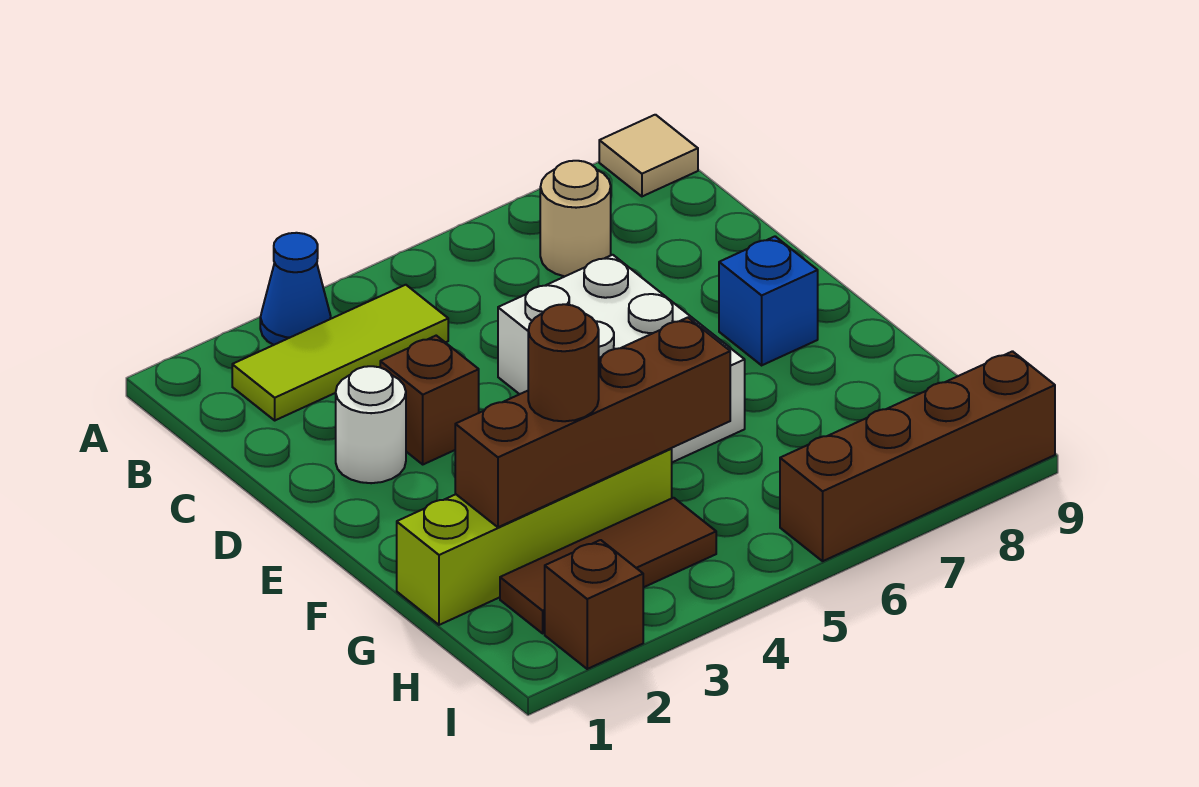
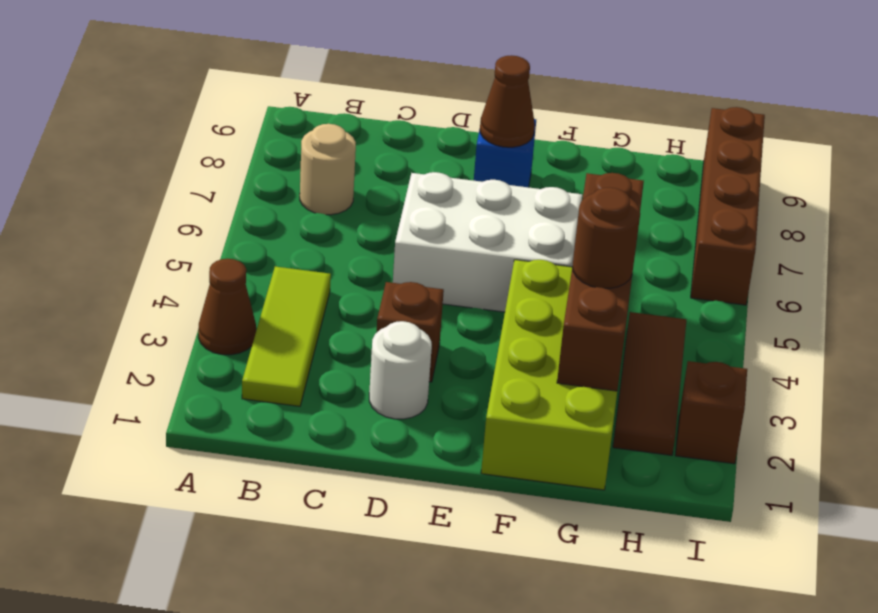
blue cone A3 level 1 -> brown cone A3 level 1
tan tile A9 level 1 -> none
none -> brown cone E8 level 2
lime brick G1:G4 level 1 -> lime brick F1:G4 level 1

